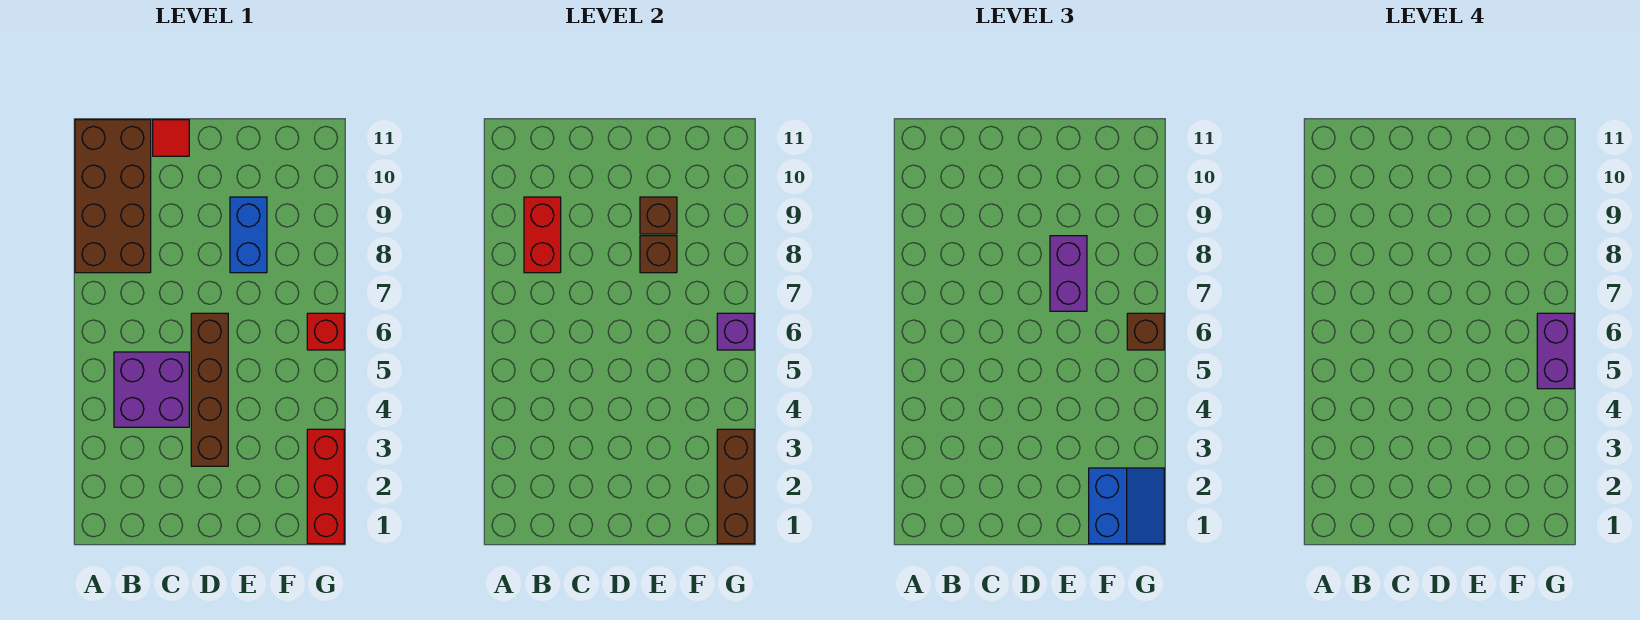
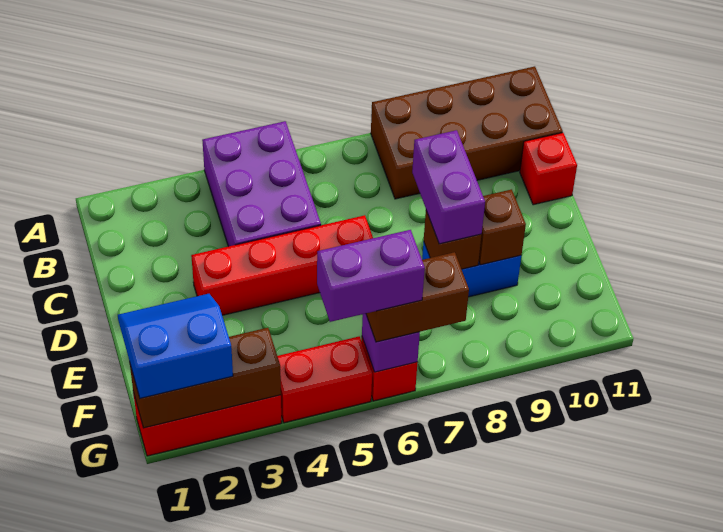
purple brick B4:C5 level 1 -> purple brick A4:C5 level 1
red brick B8:B9 level 2 -> red brick G4:G5 level 1
red tile C11 level 1 -> red brick C11 level 1
brown brick D3:D6 level 1 -> red brick D3:D6 level 1
purple brick E7:E8 level 3 -> purple brick D8:E8 level 3
blue slope F1:G2 level 3 top F -> blue slope F1:G2 level 3 top G
brown brick G6 level 3 -> brown brick G6:G7 level 3

